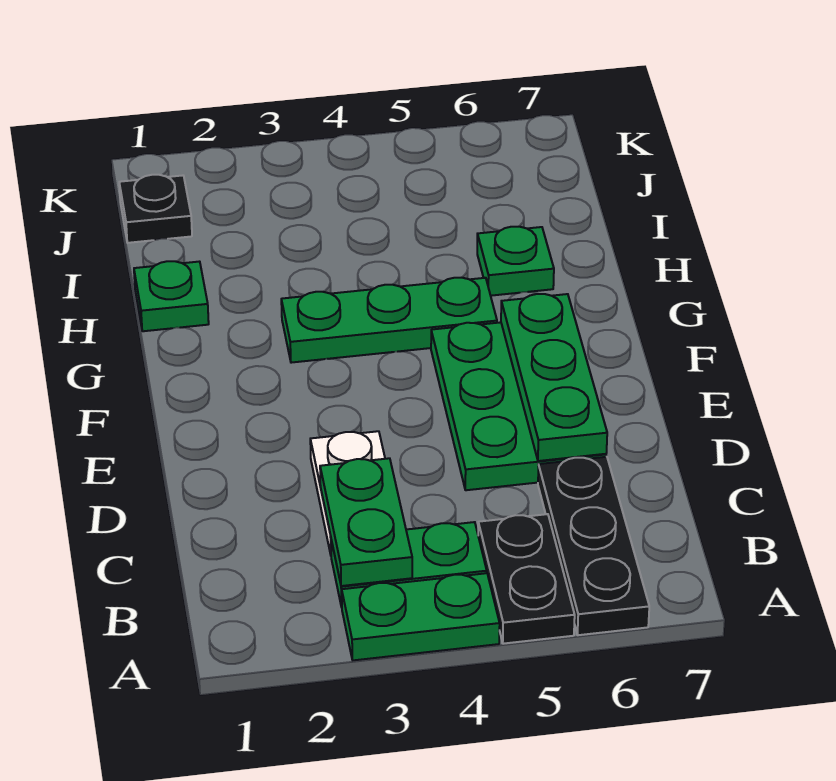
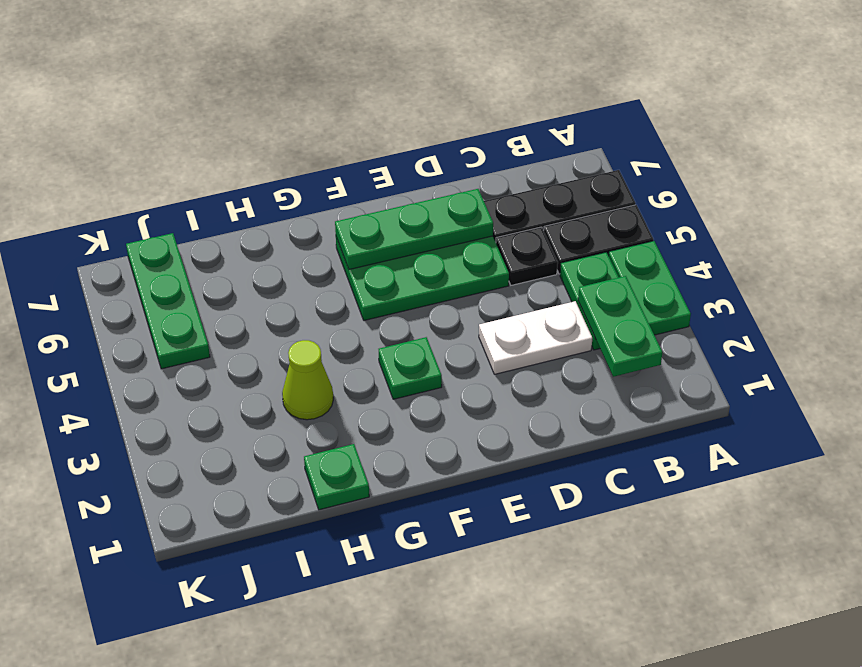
green plate B3:C3 level 2 -> green plate B2:B3 level 2
green plate G3:G5 level 1 -> green plate J5:J7 level 1
none -> lime cone H3 level 1
green plate H6 level 1 -> green plate F3 level 1
black plate J1 level 1 -> black plate C5 level 1

